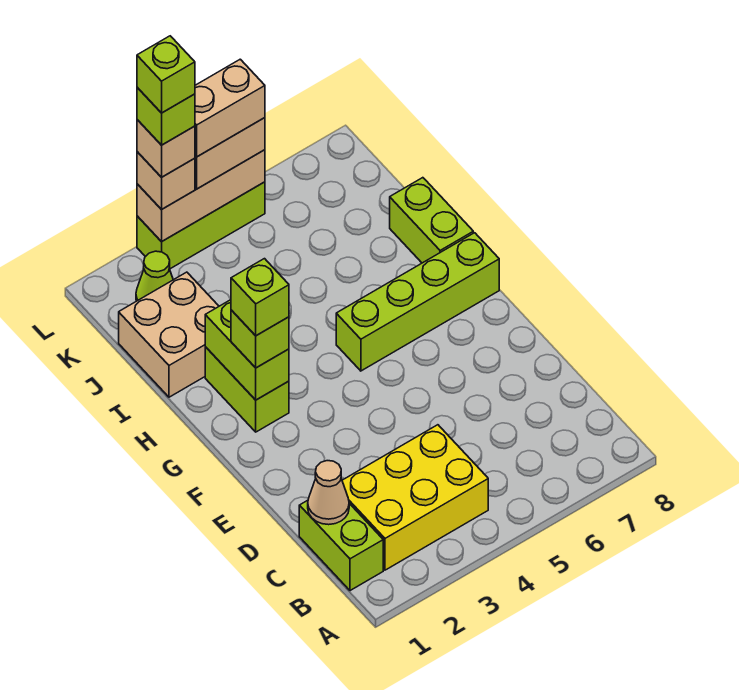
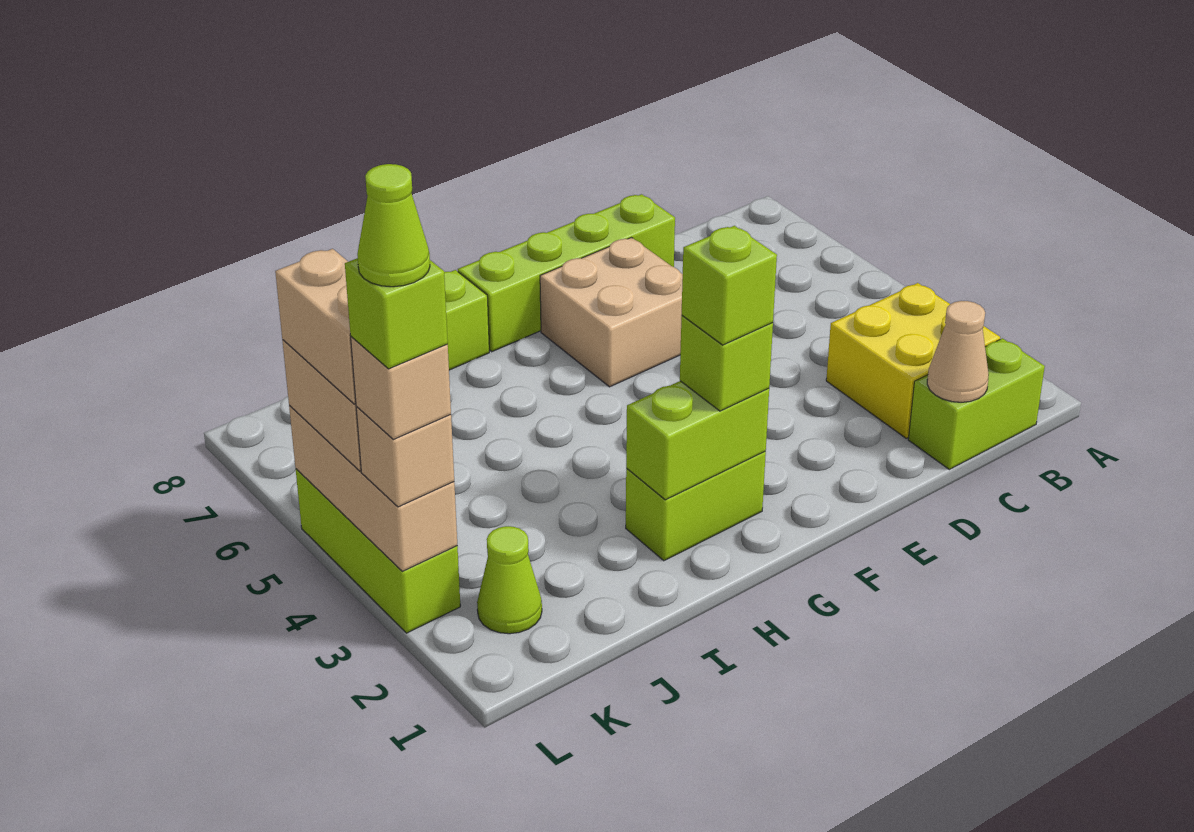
yellow brick B2:C4 level 1 -> yellow brick B2:C3 level 1
lime brick G5:G8 level 1 -> lime brick D8:G8 level 1
tan brick I1:J2 level 1 -> tan brick E6:F7 level 1
lime brick L3 level 6 -> lime cone L3 level 6

